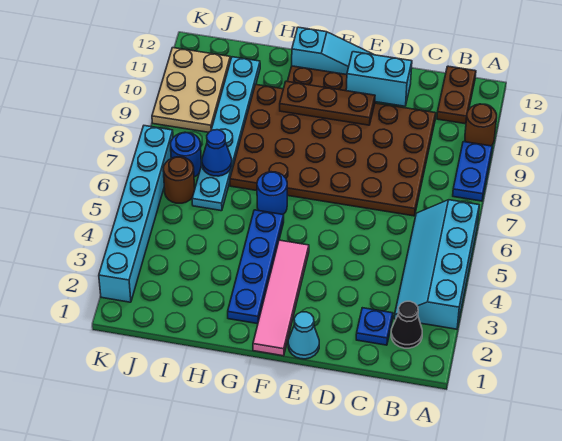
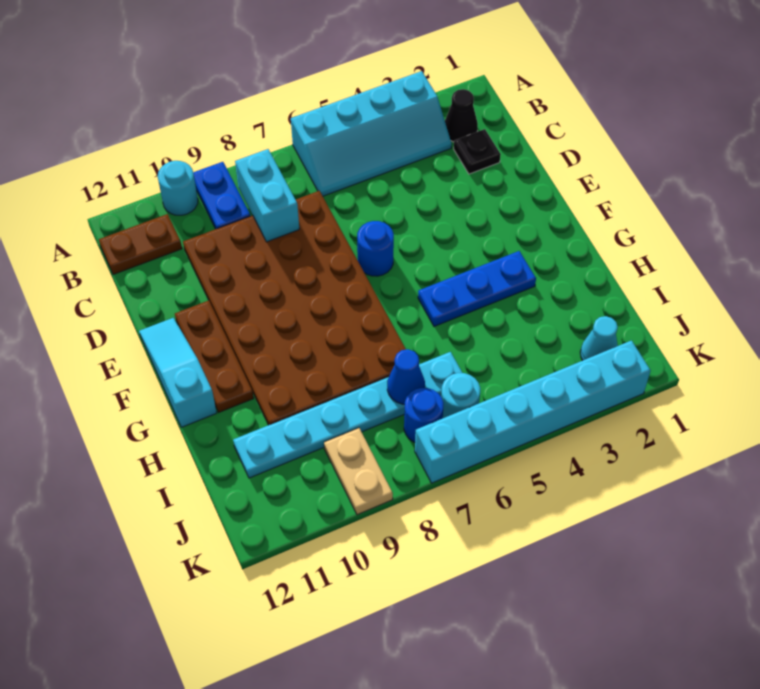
blue plate A8:A9 level 1 -> blue plate A9:B9 level 1
brown round brick A10 level 1 -> cyan round brick A10 level 1
blue plate C2 level 1 -> black plate C2 level 1
cyan brick D11:E11 level 2 -> cyan brick B8:C8 level 2
cyan cone E1 level 1 -> cyan cone J2 level 1
brown plate E10:G10 level 2 -> none
pink tile F1:F4 level 1 -> none
blue plate G2:G5 level 1 -> blue plate G3:G5 level 1
blue round brick G6 level 1 -> blue round brick E6 level 1
brown round brick J6 level 1 -> cyan round brick J6 level 1
tan plate J9:K11 level 1 -> tan plate J9:K9 level 1

